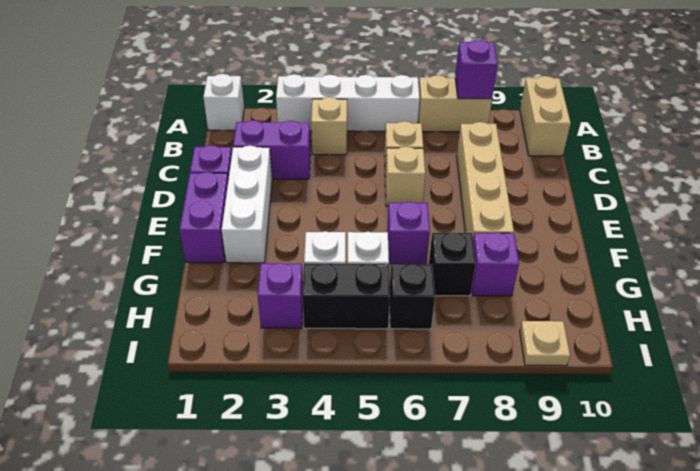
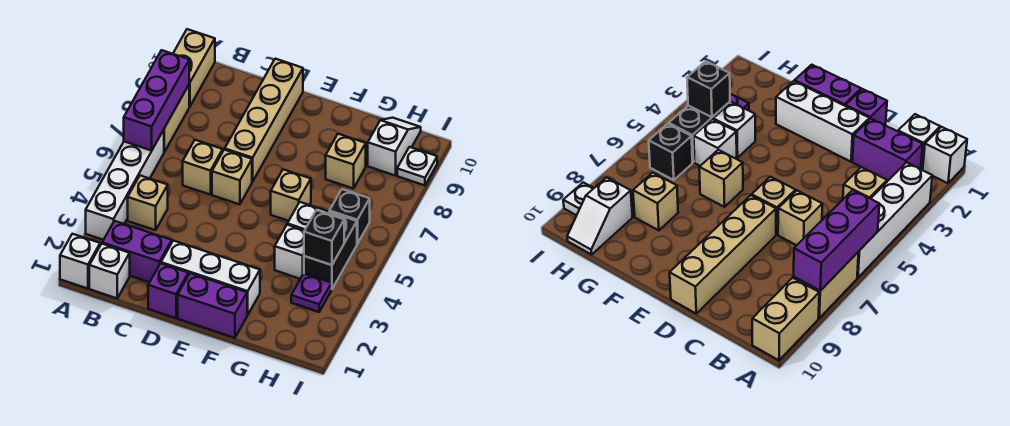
purple brick A8 level 2 -> purple brick A6:A8 level 2
tan brick A10:B10 level 1 -> tan brick A9:A10 level 1
none -> white brick B1 level 1
purple brick C2:C3 level 1 -> purple brick B2:C2 level 1
tan brick C8:F8 level 1 -> tan brick D7:D10 level 1
purple brick F6 level 1 -> tan brick F6 level 1
black brick G7 level 1 -> black brick H4 level 2
purple brick G8 level 1 -> tan brick G8 level 1
purple brick H3 level 1 -> purple plate H3 level 1
none -> white slope H9:H10 level 1 top 9
tan plate I9 level 1 -> white plate I9 level 1

